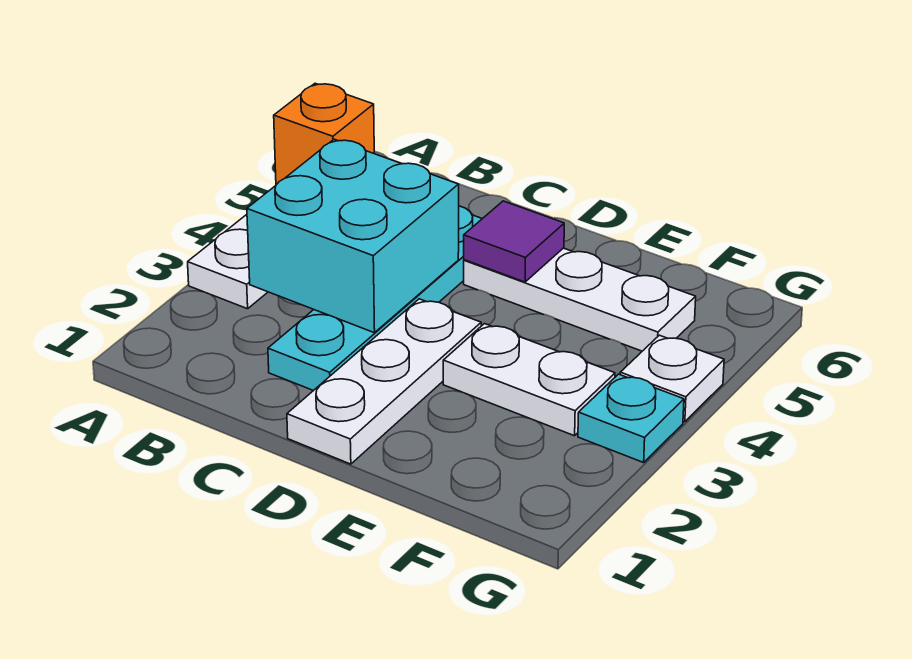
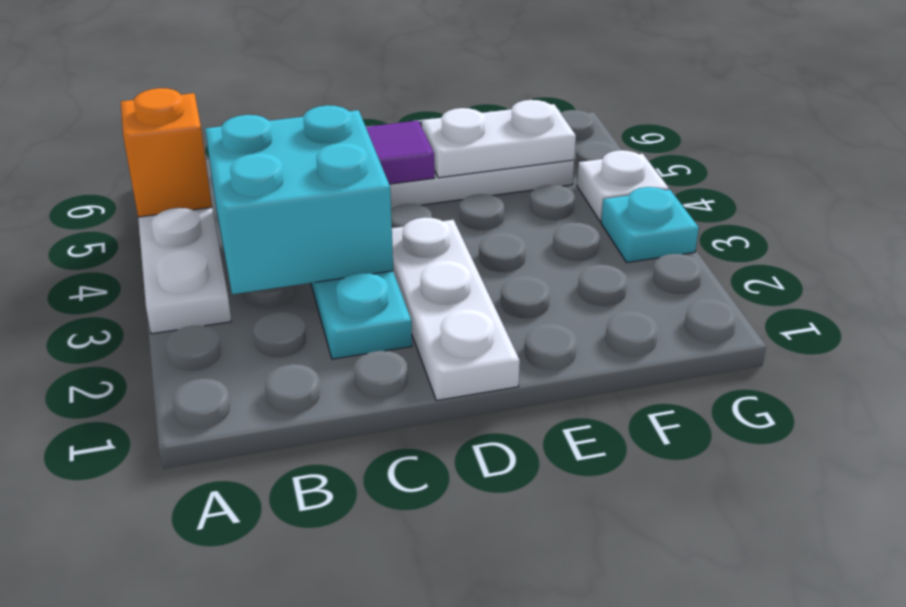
white plate E3:F3 level 1 -> white plate E5:F5 level 2

